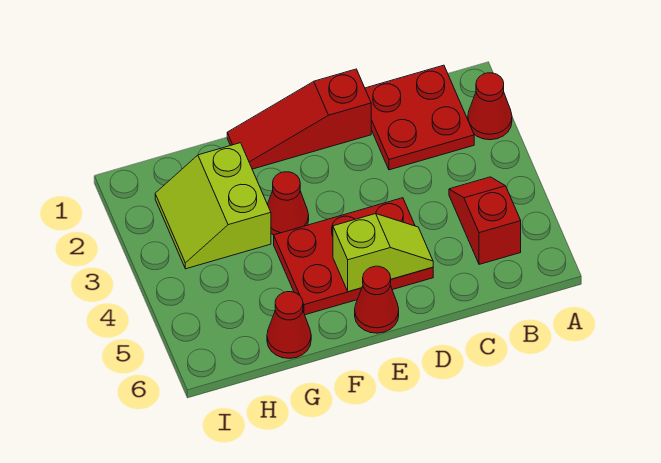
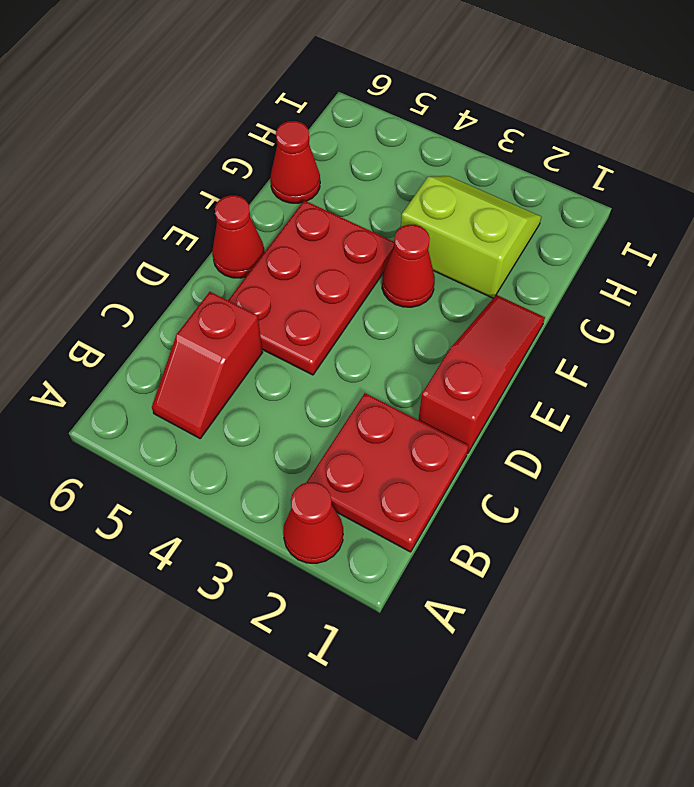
red slope B4:B5 level 1 top 5 -> red slope B5:C5 level 1 top C
lime slope D5:E5 level 2 top E -> none

